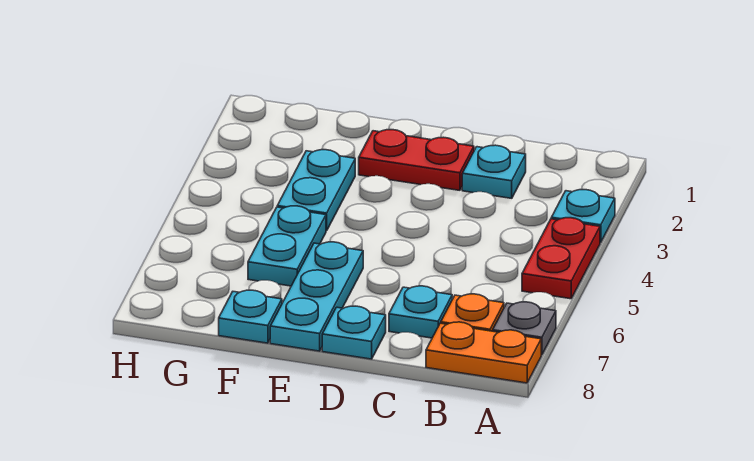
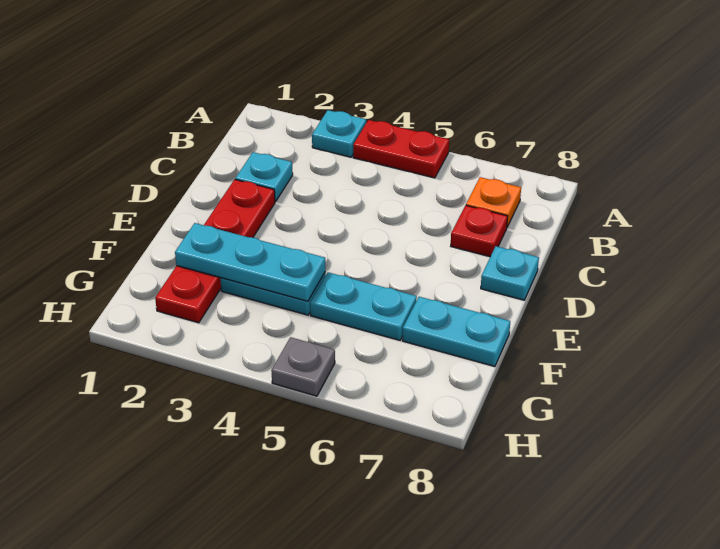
grey plate A7 level 1 -> grey plate H5 level 1
orange plate A8:B8 level 1 -> none
cyan plate C7 level 1 -> red plate C7 level 1
red plate D2:E2 level 1 -> red plate D2:G2 level 1
cyan plate E6:E8 level 1 -> cyan plate F2:F4 level 2
cyan plate F8 level 1 -> cyan plate F7:F8 level 1

